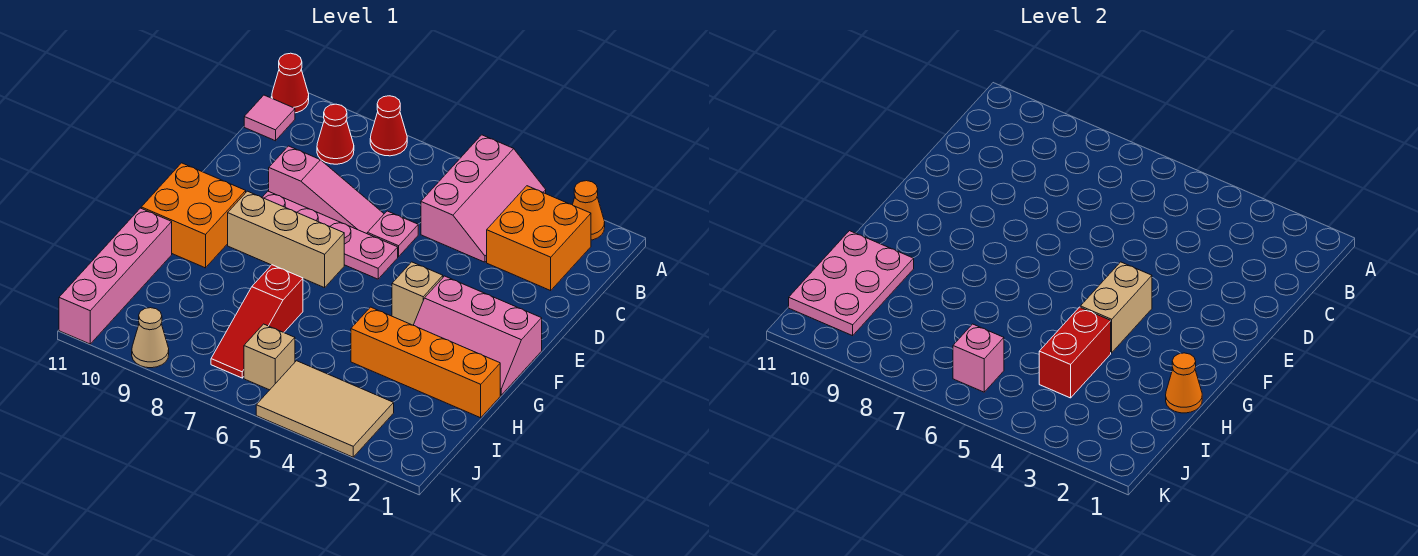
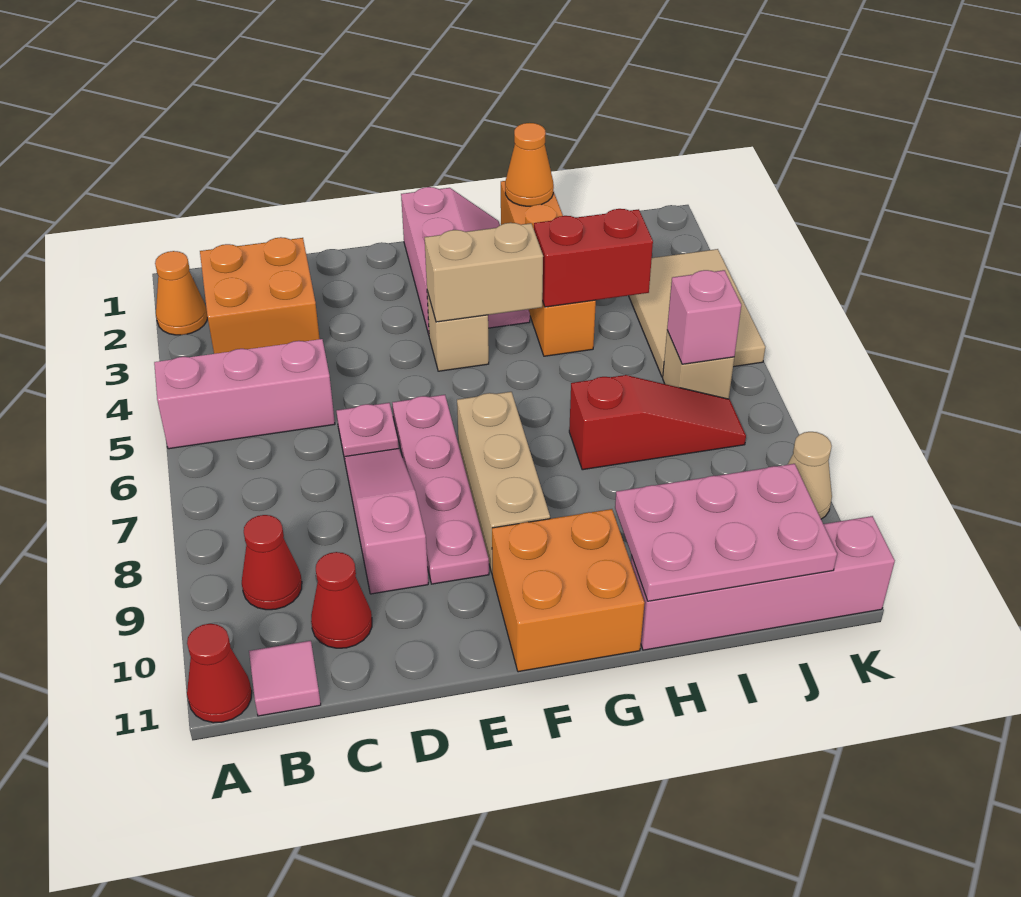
red cone A8 level 1 -> red cone C10 level 1

